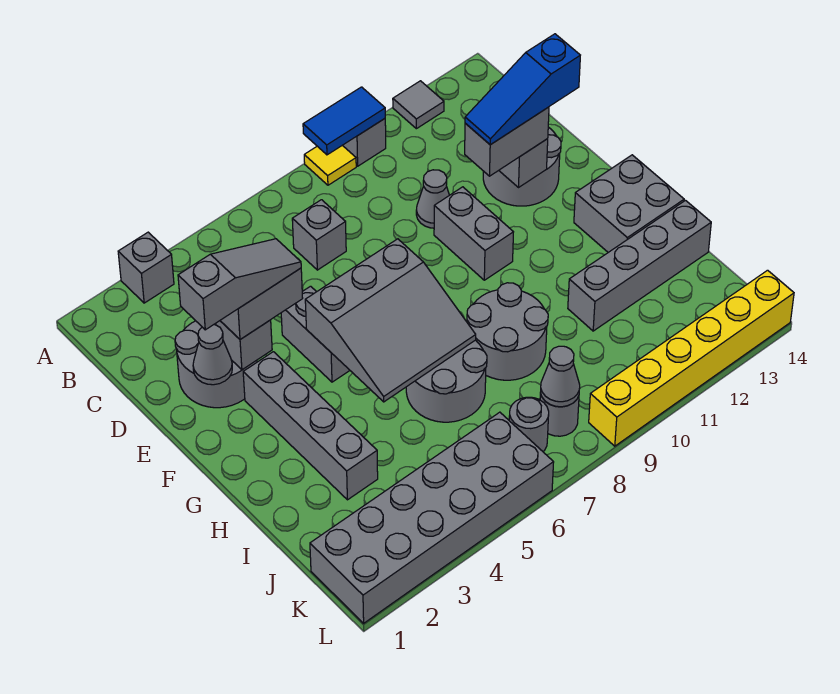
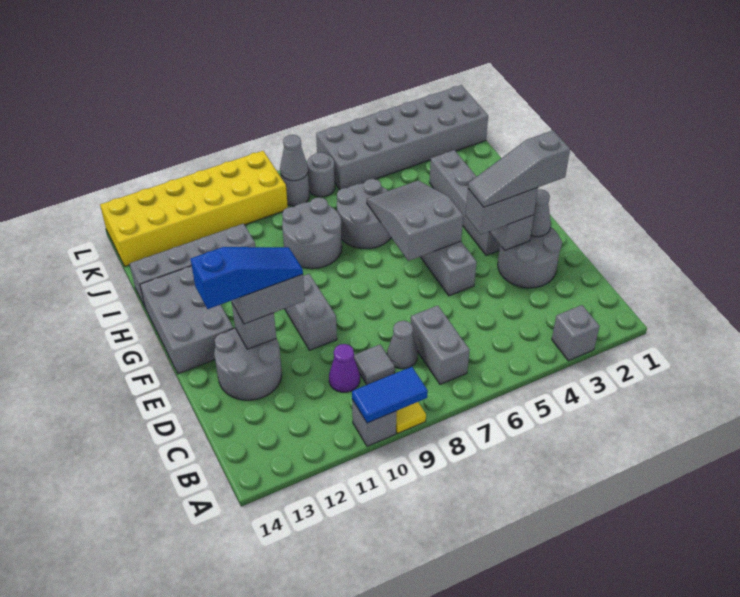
grey tile A12 level 1 -> grey tile C9 level 1
grey brick C7 level 1 -> grey brick B7:C7 level 1
none -> purple cone C10 level 1
grey cone D10 level 1 -> grey cone C8 level 1
grey slope F5:H7 level 2 top F -> grey slope F5:H6 level 2 top F
grey brick G13:H14 level 1 -> grey brick F13:H14 level 1
yellow brick L9:L14 level 1 -> yellow brick K9:L14 level 1

